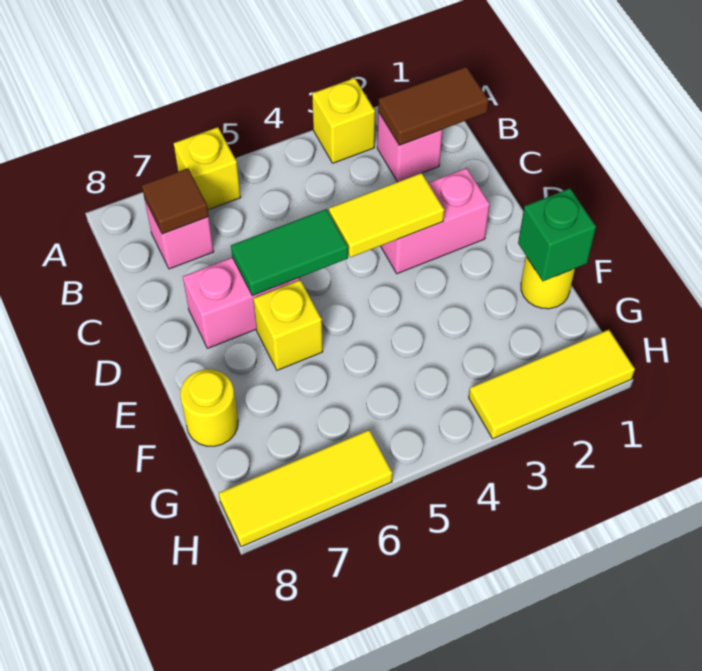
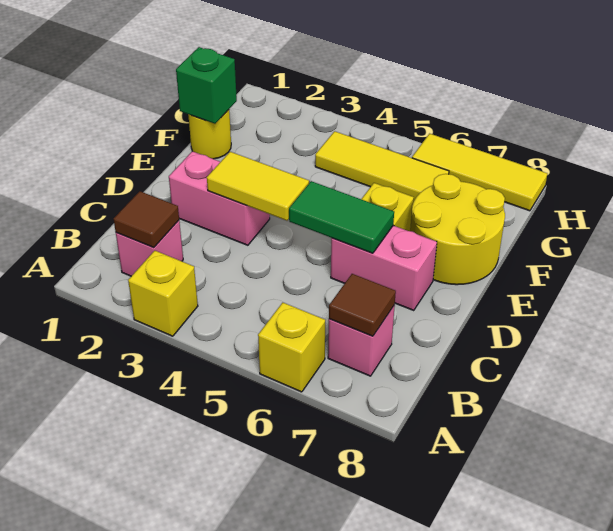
brown tile B1:B2 level 2 -> brown tile B2 level 2
yellow round brick F8 level 1 -> yellow round brick E7:F8 level 1
yellow tile H1:H3 level 1 -> yellow tile G4:G6 level 1

